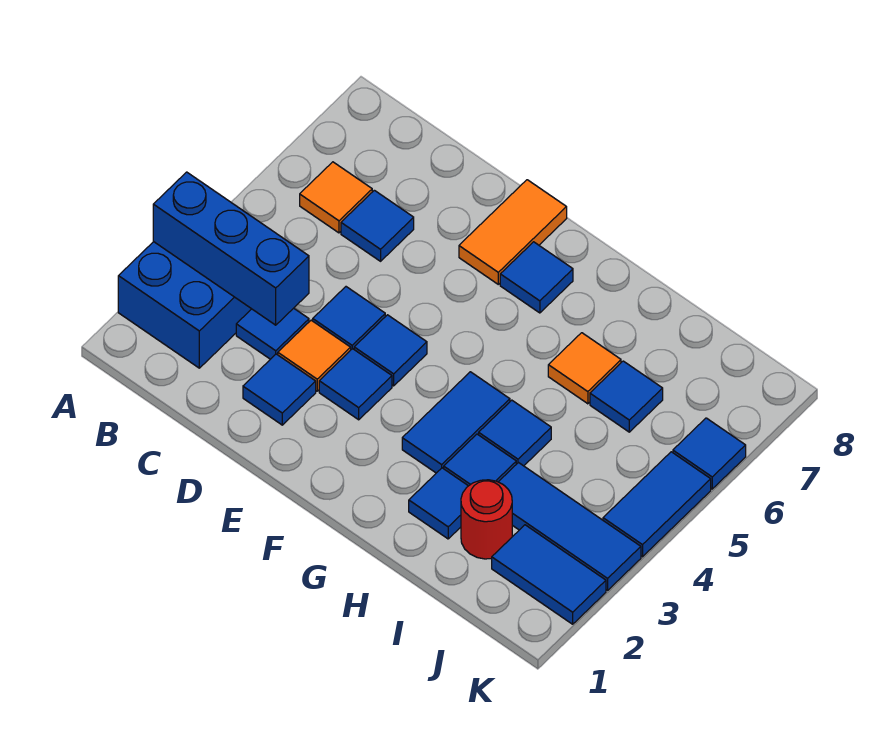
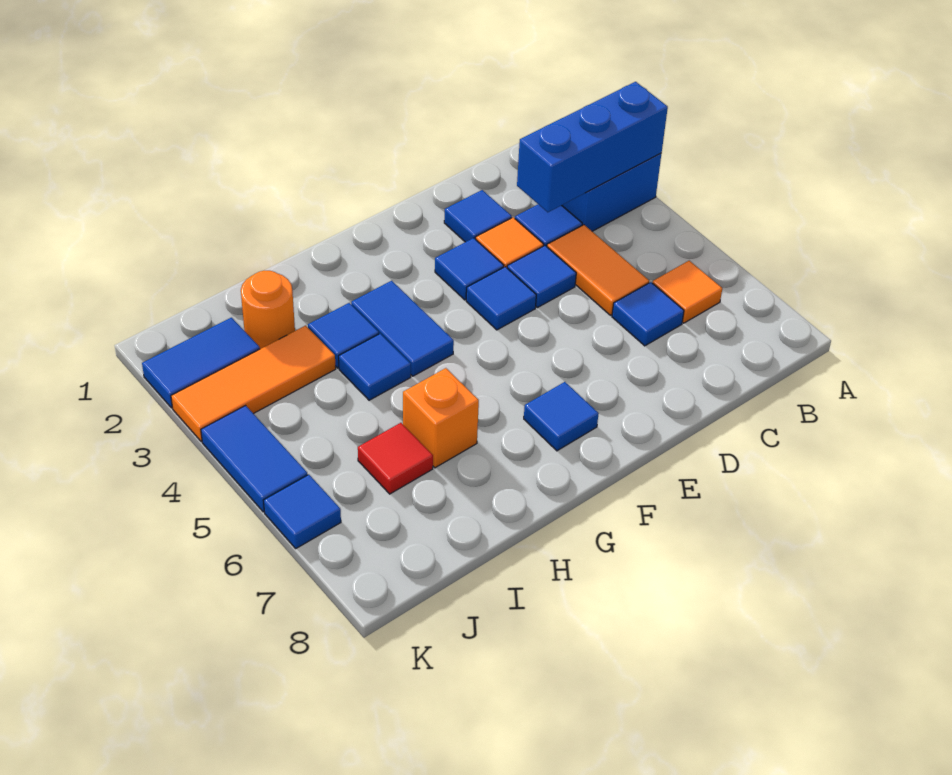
orange tile E7:E8 level 1 -> orange tile C4:C5 level 1
blue tile H2 level 1 -> none
orange tile H6 level 1 -> orange brick H6 level 1
red round brick I2 level 1 -> orange round brick I2 level 1
blue tile I3:K3 level 1 -> orange tile I3:K3 level 1
blue tile I6 level 1 -> red tile I6 level 1

